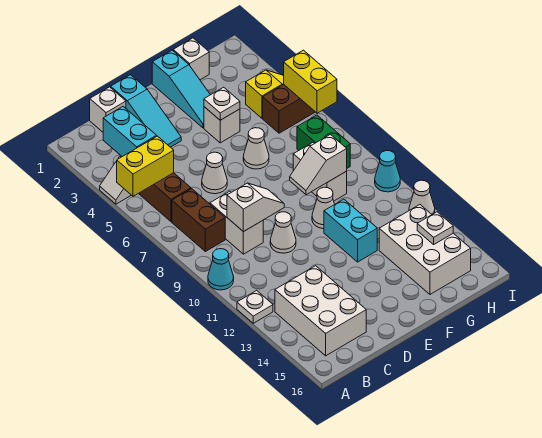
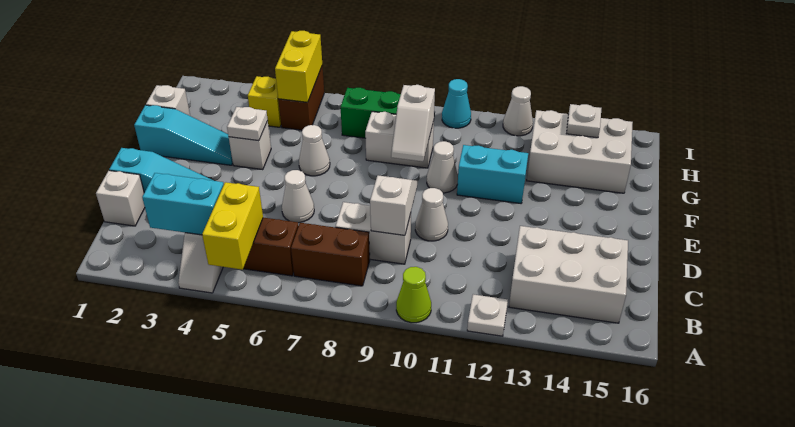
cyan cone A10 level 1 -> lime cone A10 level 1
yellow brick I5:I6 level 2 -> yellow brick H5:I5 level 2

